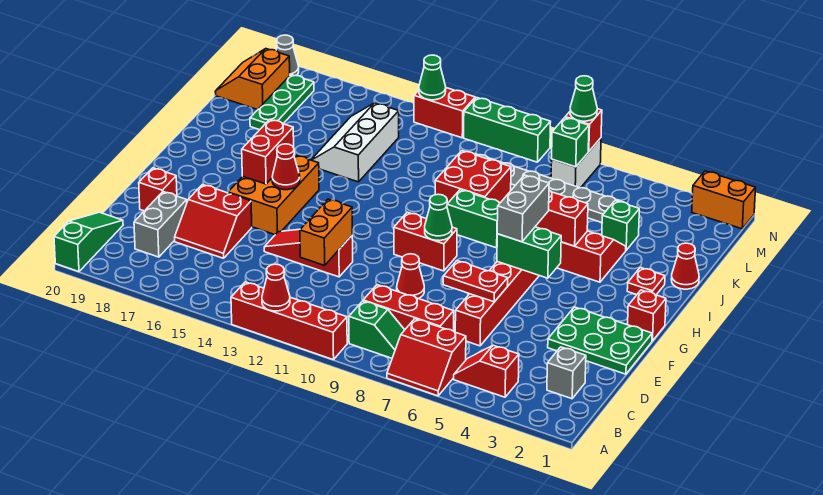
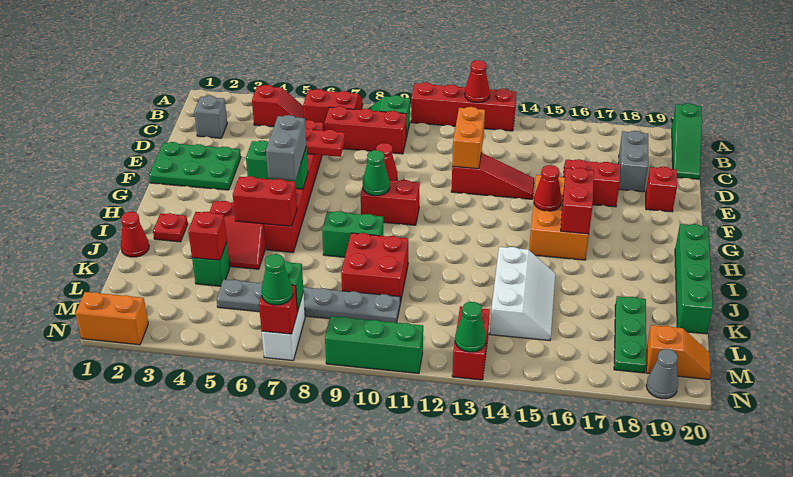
red brick G1 level 1 -> red brick K4 level 2
none -> green brick H20:K20 level 1
orange slope L19:M20 level 1 top 19 -> orange slope M19:M20 level 1 top 19
red brick N12:N13 level 1 -> red brick M13:N13 level 1

